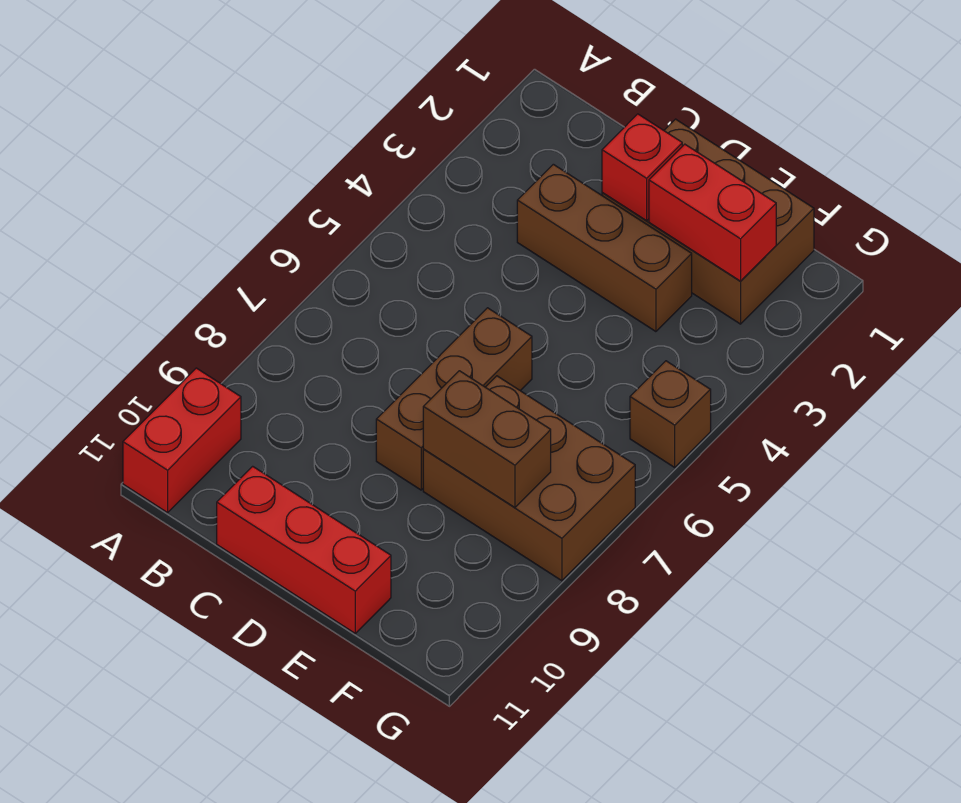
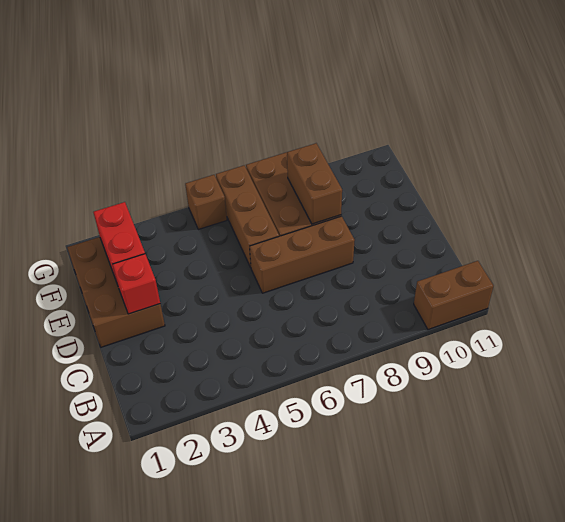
red brick A10:A11 level 1 -> brown brick A10:A11 level 1
brown brick C3:E3 level 1 -> brown brick E6:G6 level 1
red brick C11:E11 level 1 -> none

